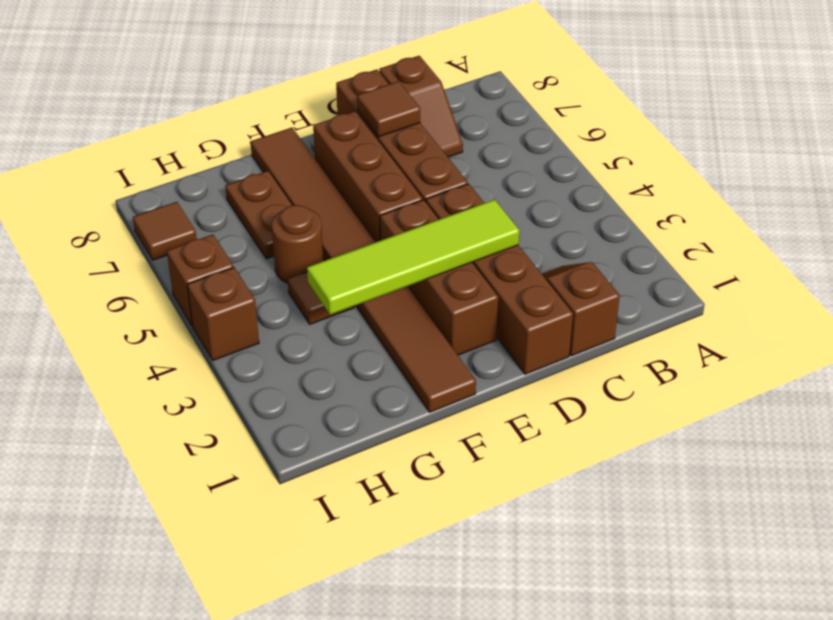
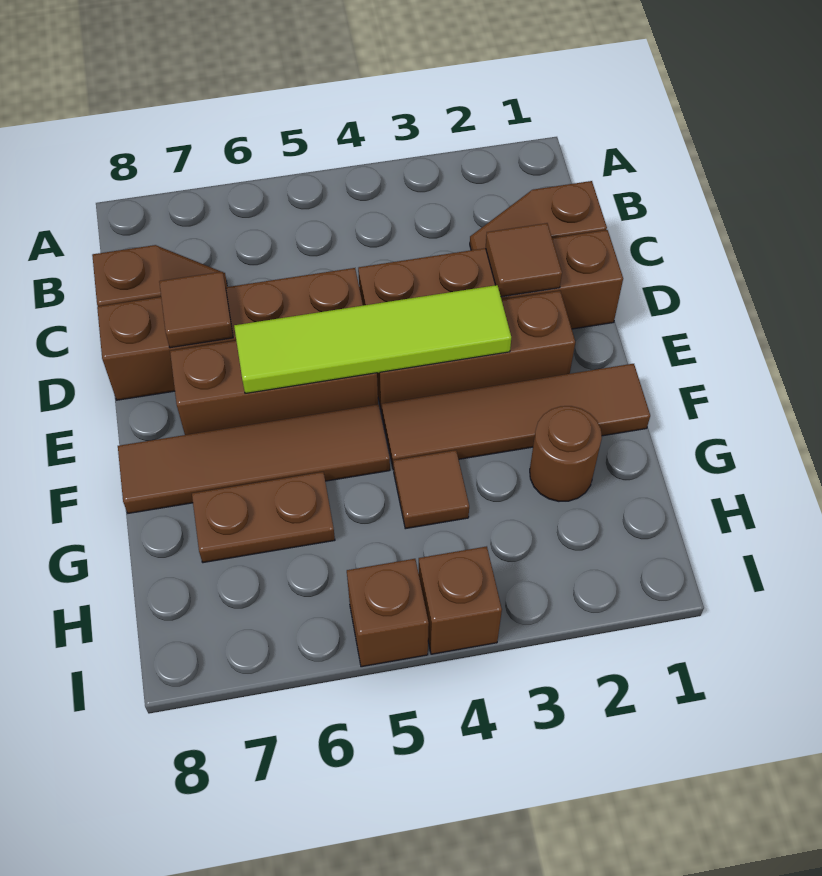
lime tile D3:G3 level 2 -> lime tile E3:E6 level 2
brown round brick G5 level 1 -> brown round brick G2 level 1
brown tile I7 level 1 -> brown tile D2 level 2

